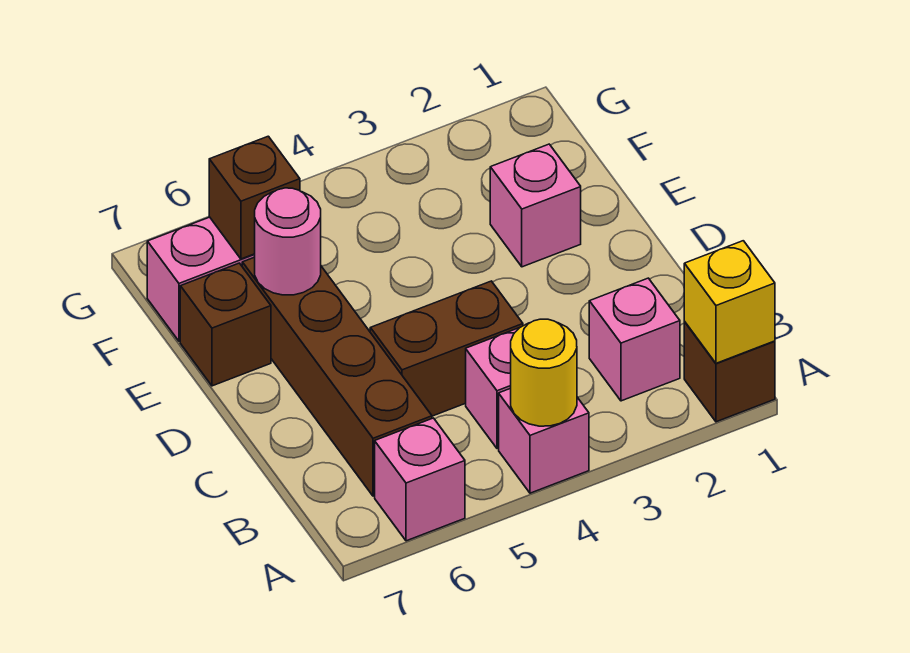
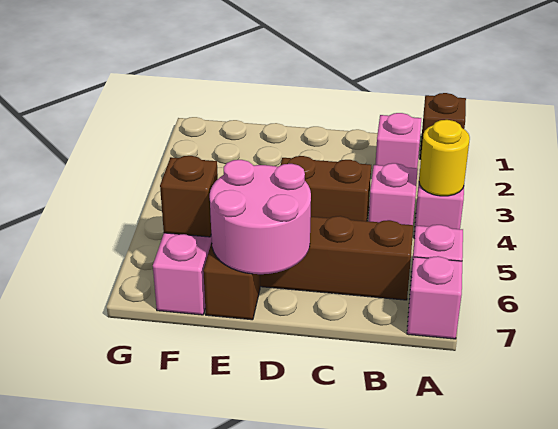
yellow brick A1 level 2 -> none
brown brick C4:C5 level 1 -> brown brick C4:D4 level 1
pink brick E2 level 1 -> pink brick A7 level 1
pink round brick E6 level 2 -> pink round brick D6:E7 level 2

